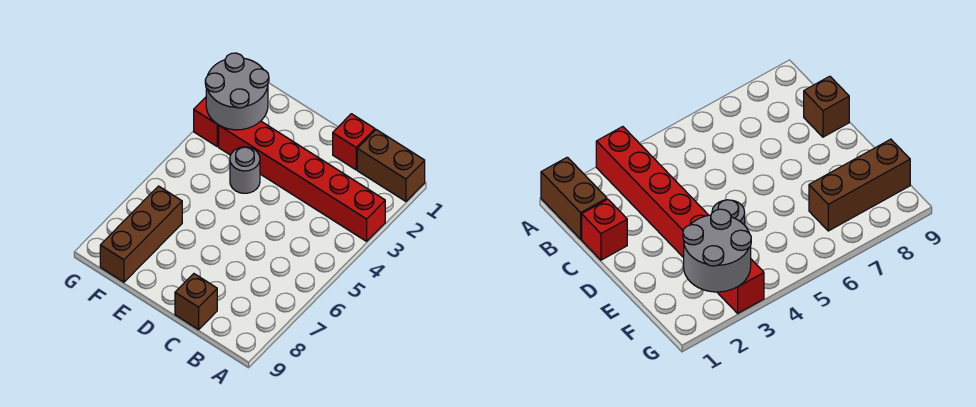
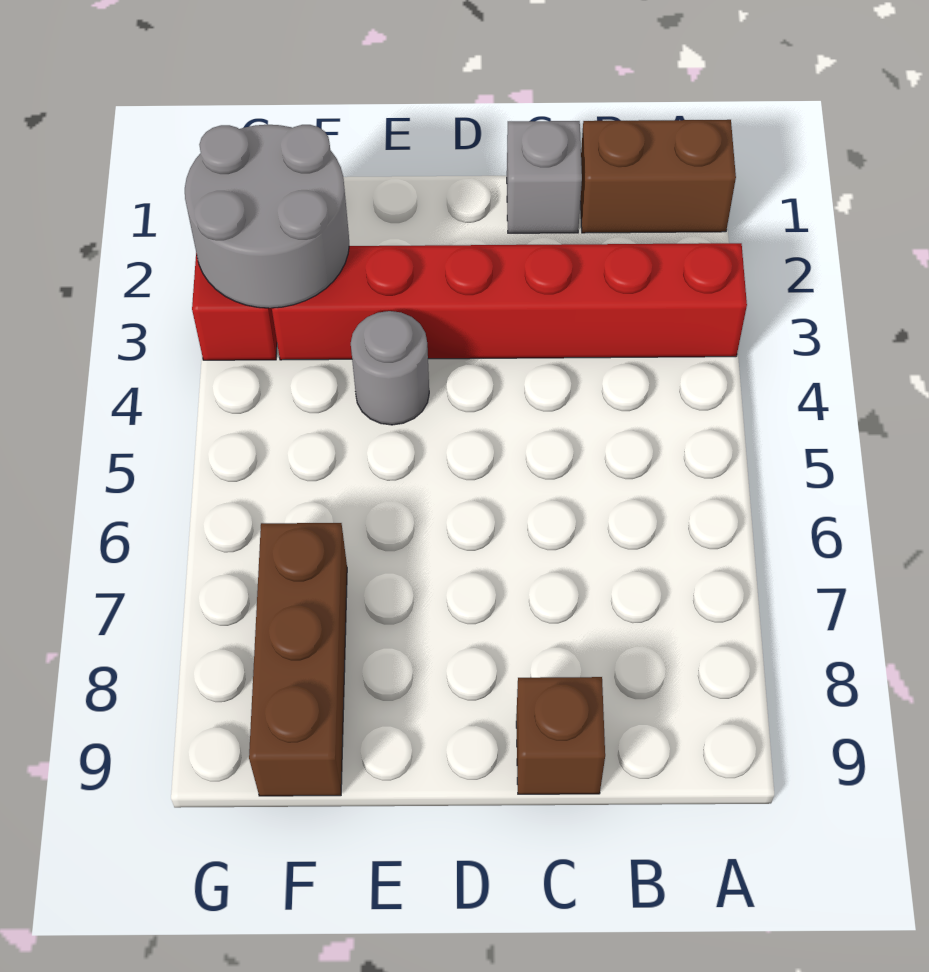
red brick C1 level 1 -> grey brick C1 level 1

